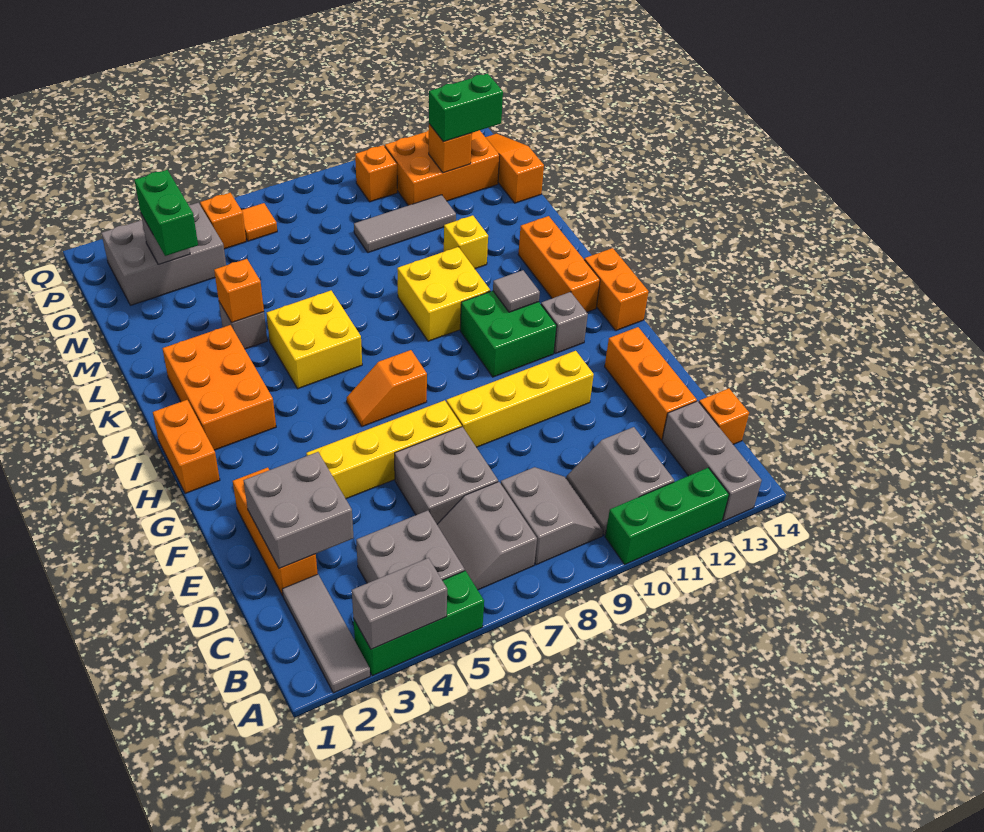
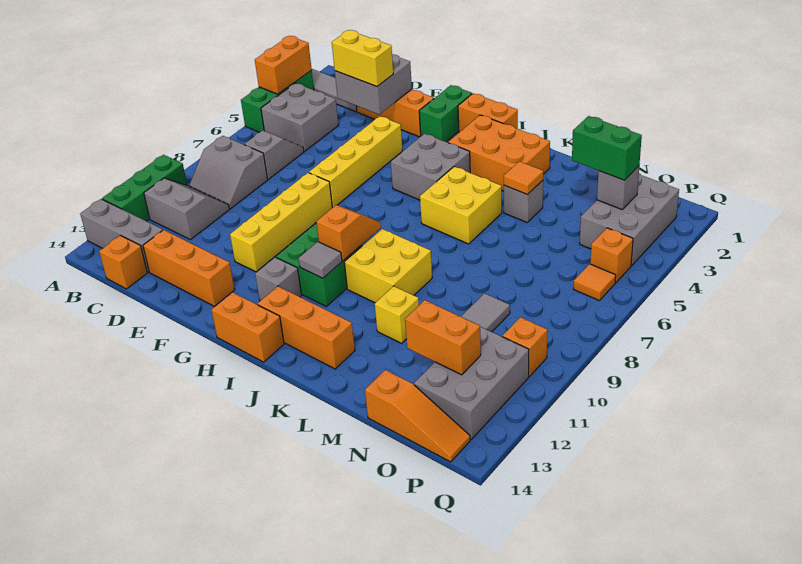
grey brick A3:A4 level 2 -> orange brick A3:A4 level 2
grey slope B6:C7 level 1 top 7 -> grey slope C6:C7 level 1 top 7
none -> yellow brick D3:E3 level 3
grey brick D6:E7 level 1 -> grey brick H4:I5 level 1
orange slope H6:H7 level 1 top 7 -> orange slope I9:I10 level 2 top 10
orange brick L4 level 2 -> orange tile L4 level 2
orange brick O11:P13 level 1 -> grey brick O11:P13 level 1
orange brick O12 level 2 -> orange brick N12:O12 level 2
green brick O12:O13 level 3 -> green brick G1:G2 level 1

